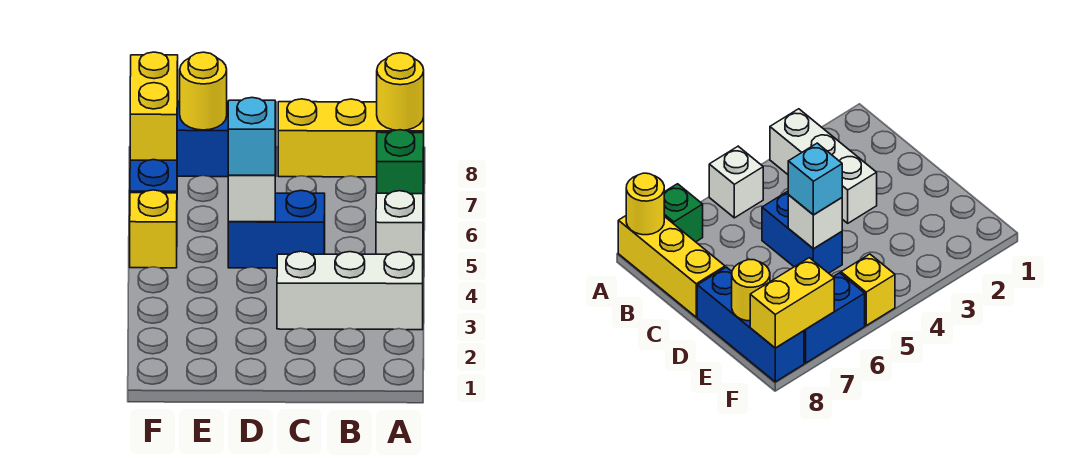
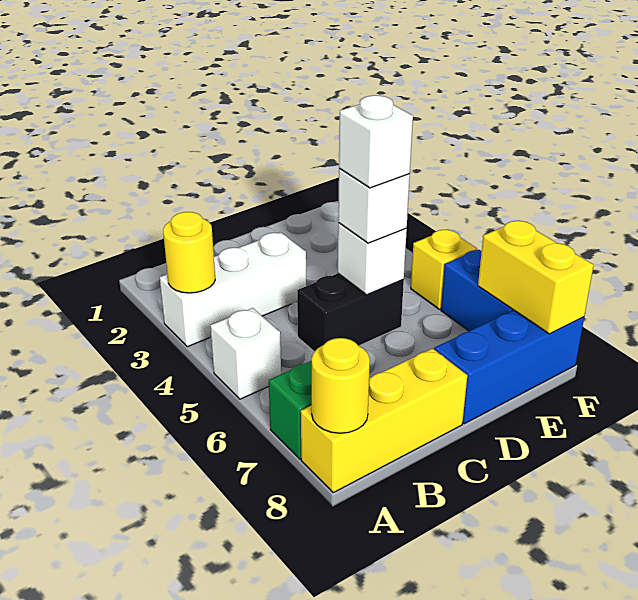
blue brick C5:D5 level 1 -> black brick C5:D5 level 1
cyan brick D5 level 3 -> white brick D5 level 3
none -> white brick D5 level 4
yellow round brick E8 level 2 -> yellow round brick A3 level 2

